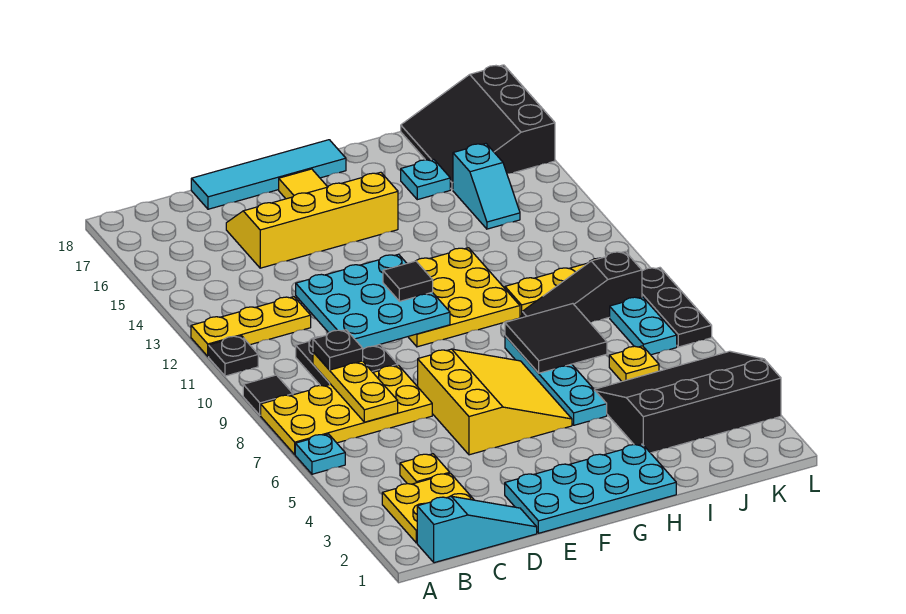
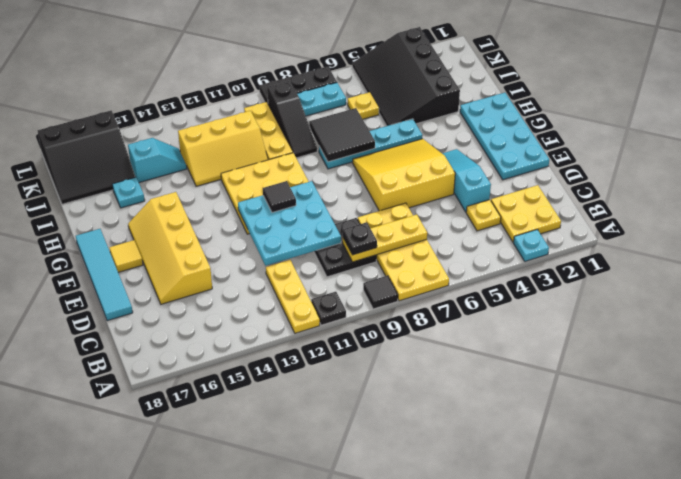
cyan plate A6 level 1 -> cyan plate A3 level 1
cyan slope B1:D1 level 1 top B -> cyan slope D4:F4 level 1 top D
none -> yellow slope I11:J13 level 1 top J

